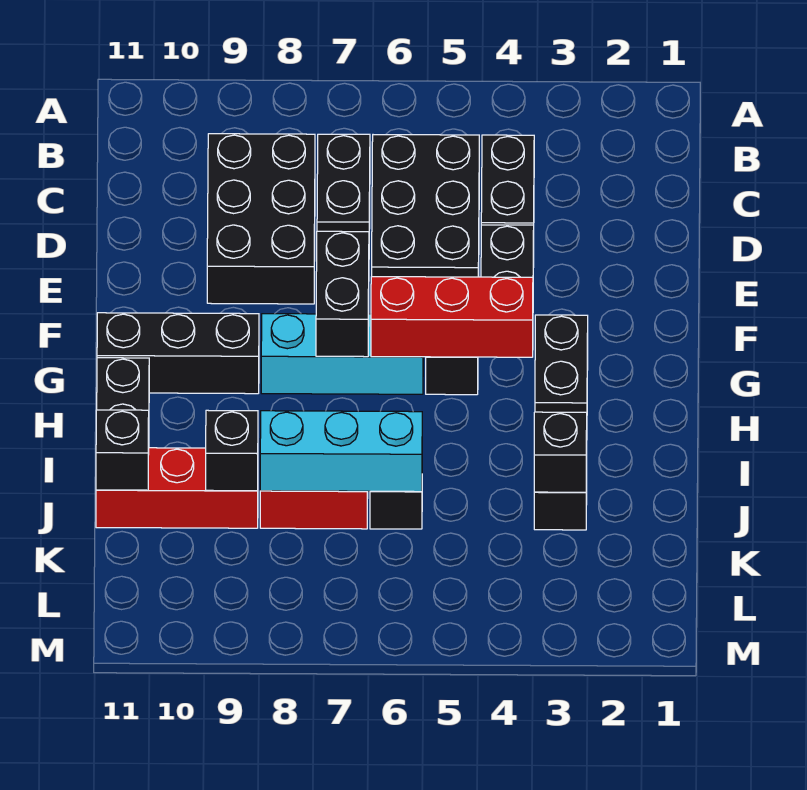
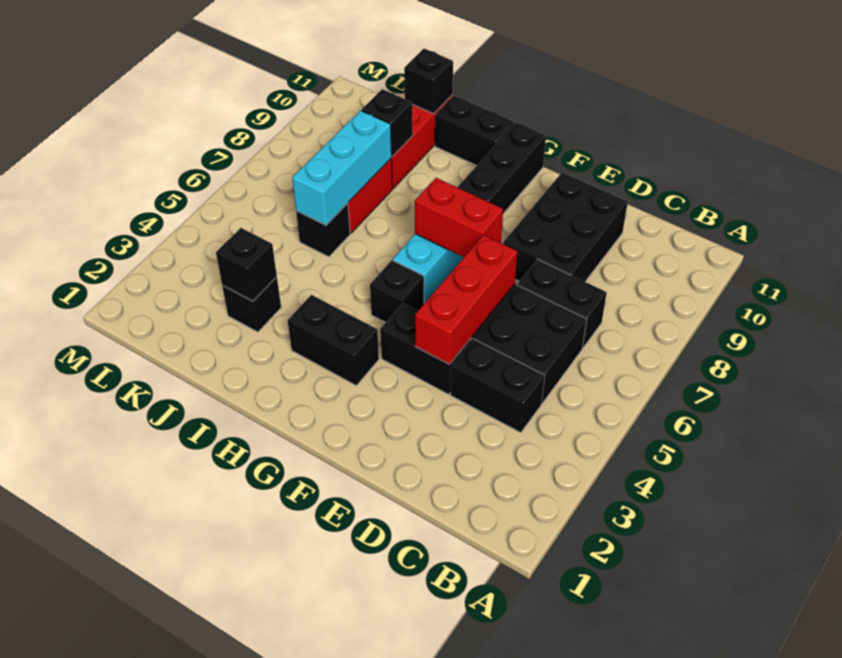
black brick C8:E9 level 1 -> black brick D8:E10 level 1
black brick F7:G7 level 2 -> red brick F7:G7 level 2
red brick G4:G6 level 2 -> red brick E4:E6 level 2

